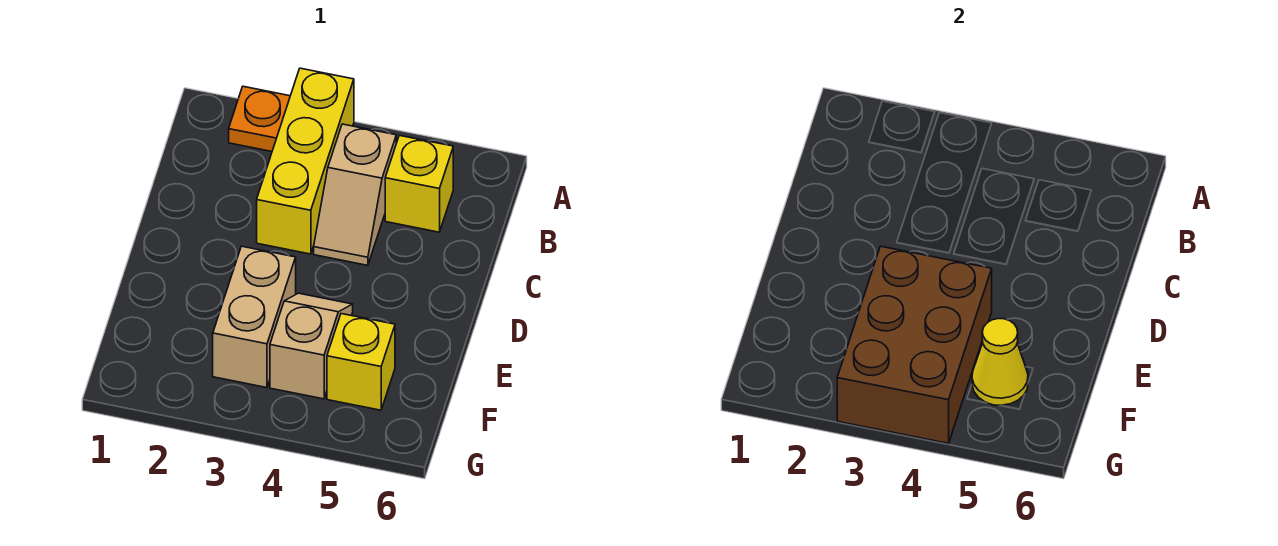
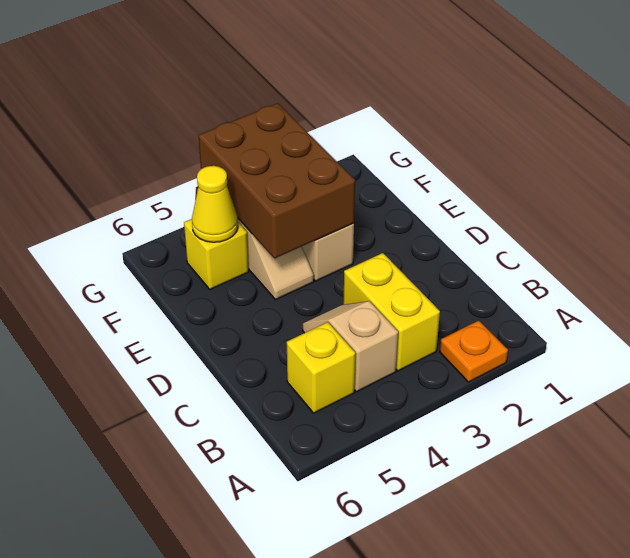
yellow brick A3:C3 level 1 -> yellow brick B3:C3 level 1

